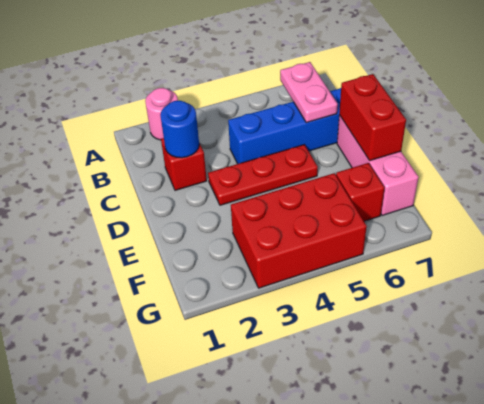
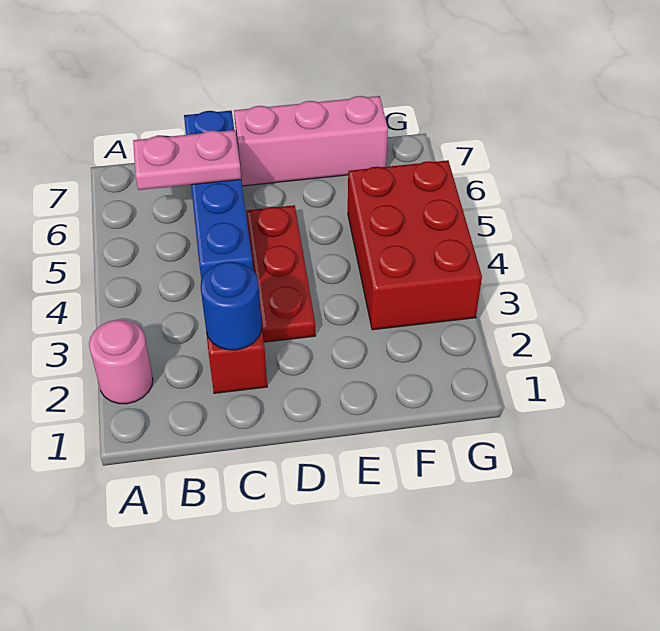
red brick D7:E7 level 2 -> none
red brick F6 level 1 -> none

